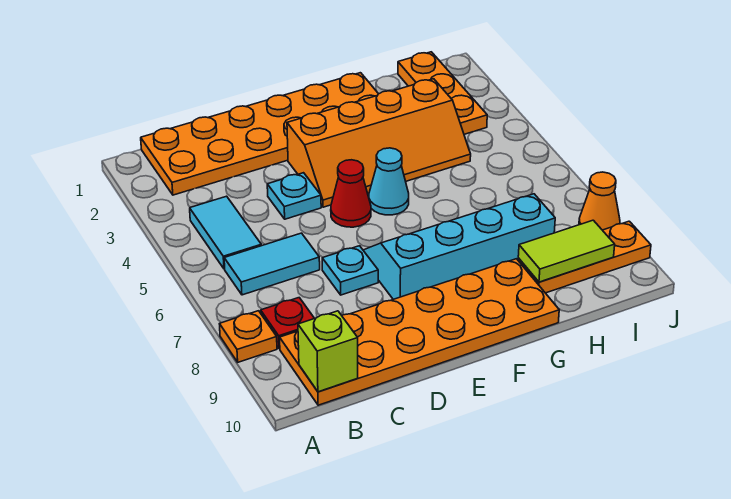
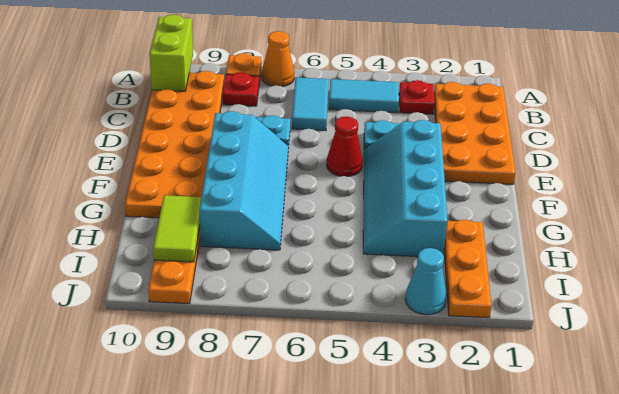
orange plate B1:G2 level 1 -> orange plate B1:E2 level 1
none -> red plate B3 level 1
lime brick B10 level 2 -> lime brick A10:B10 level 2
orange slope E3:H4 level 1 top 3 -> cyan slope E3:H4 level 1 top 3
cyan cone F5 level 1 -> cyan cone J3 level 1
orange plate I1:I3 level 1 -> orange plate H2:J2 level 1
orange cone J8 level 1 -> orange cone A7 level 1

